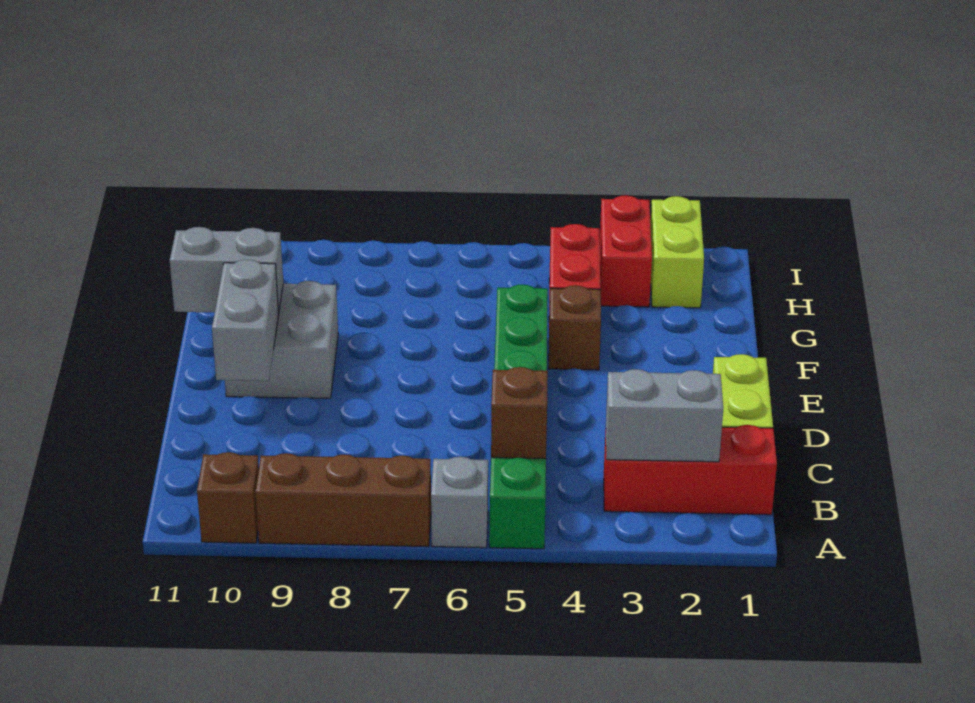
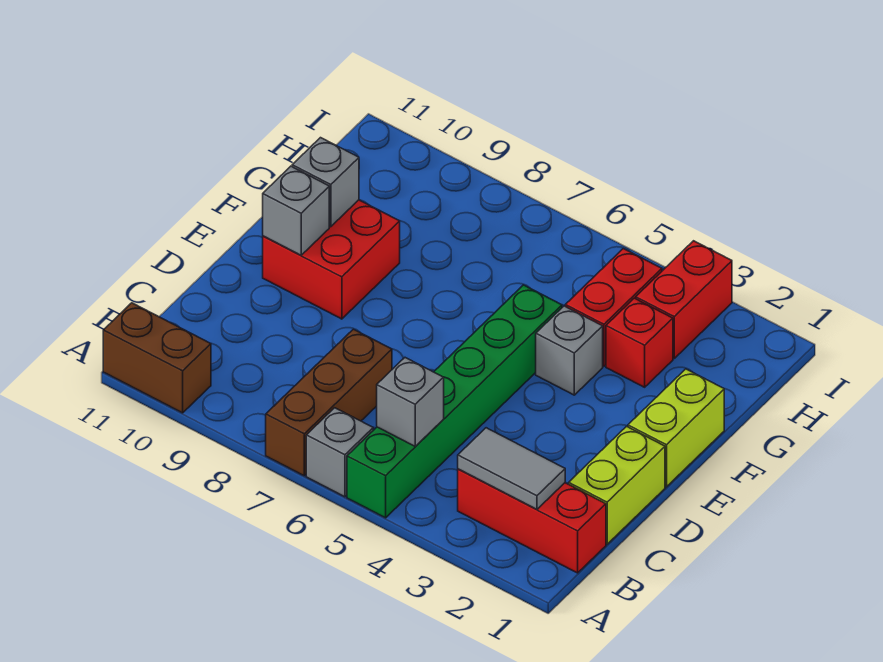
brown brick A7:A9 level 1 -> brown brick A7:C7 level 1
brown brick A10 level 1 -> brown brick A10:A11 level 1
grey brick B2:B3 level 2 -> grey tile B2:B3 level 2
brown brick B5 level 2 -> grey brick B5 level 2
grey brick D10:E10 level 2 -> grey brick E10 level 2
grey brick E9:F10 level 1 -> red brick E9:F10 level 1
brown brick F4 level 1 -> grey brick F4 level 1
grey brick F10:F11 level 2 -> grey brick F10 level 2
none -> red brick G3 level 1
lime brick H2:I2 level 1 -> lime brick E1:F1 level 1

